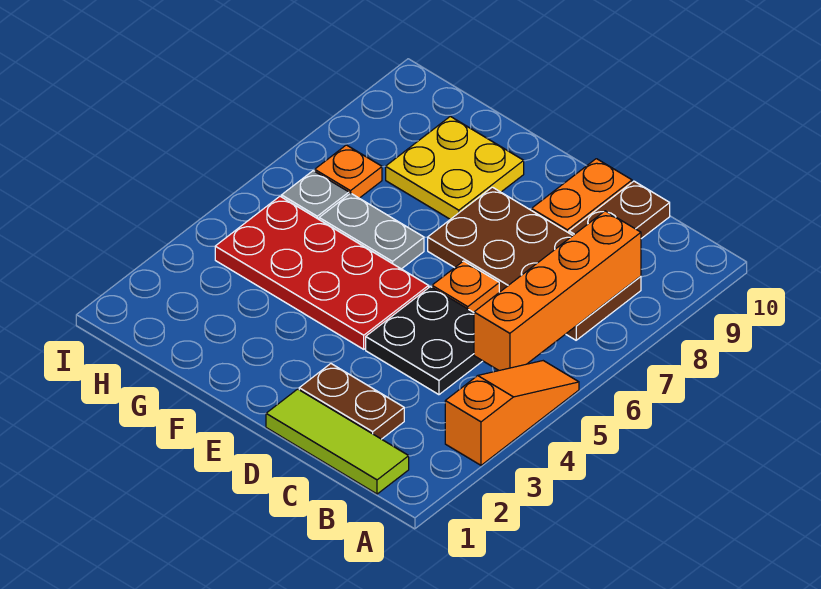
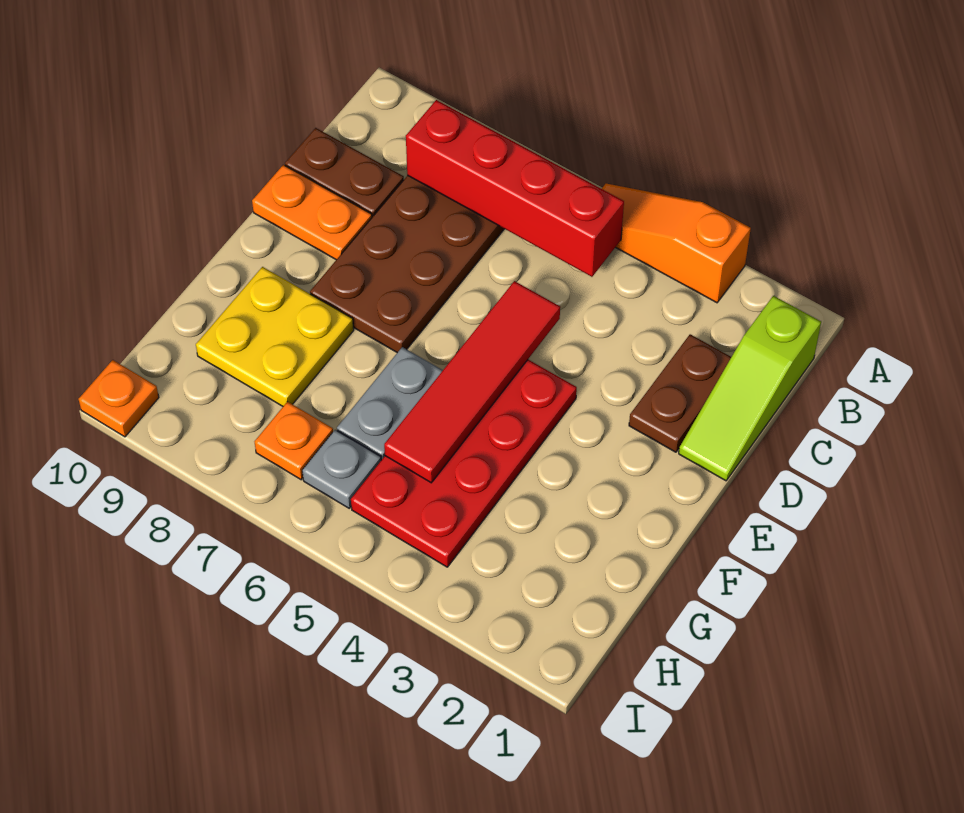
lime tile B1:D1 level 1 -> lime slope B1:D1 level 1 top B
orange brick B5:B8 level 2 -> red brick B5:B8 level 2
black plate C4:D5 level 1 -> none
none -> red tile D5:G5 level 2
orange plate D6 level 1 -> orange plate I10 level 1

